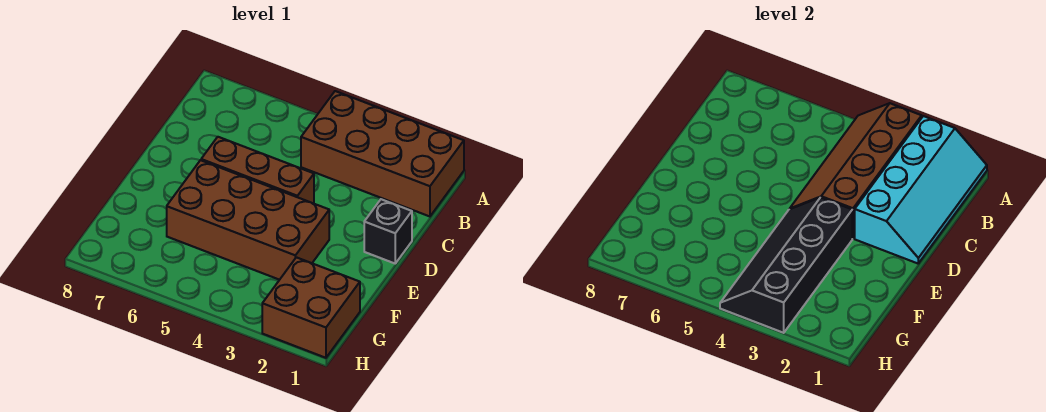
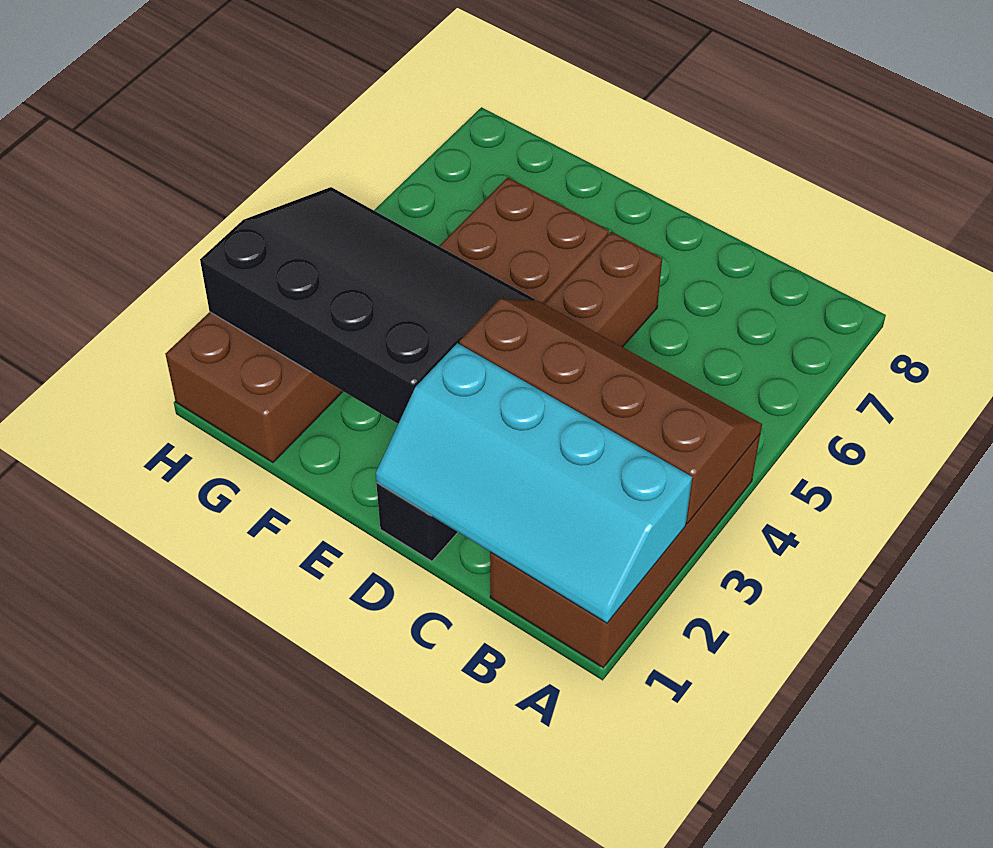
black slope E3:H4 level 2 top 3 -> black slope E2:H4 level 2 top 2

